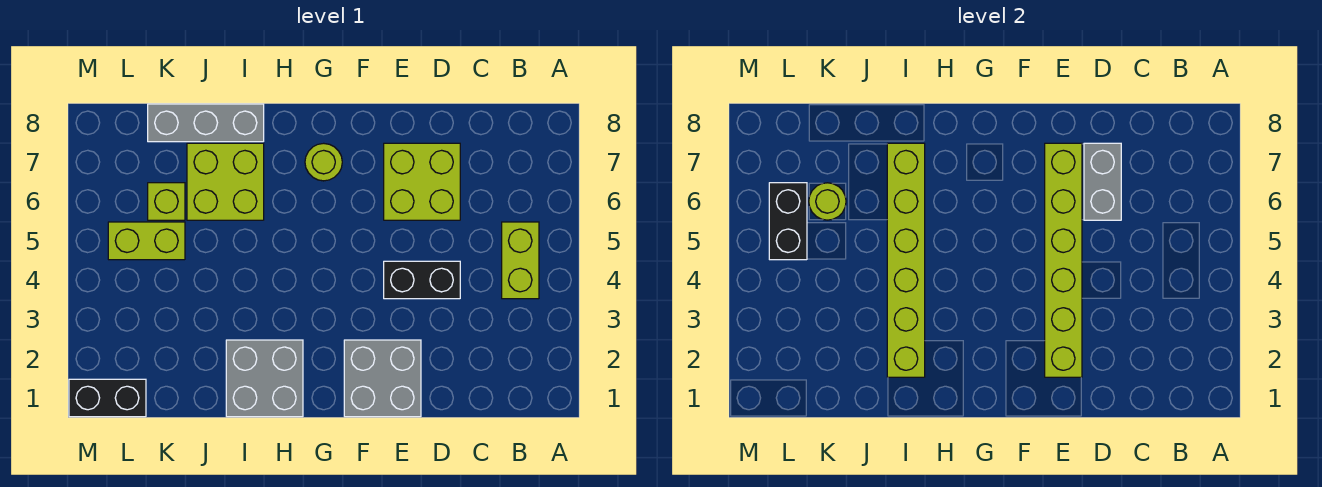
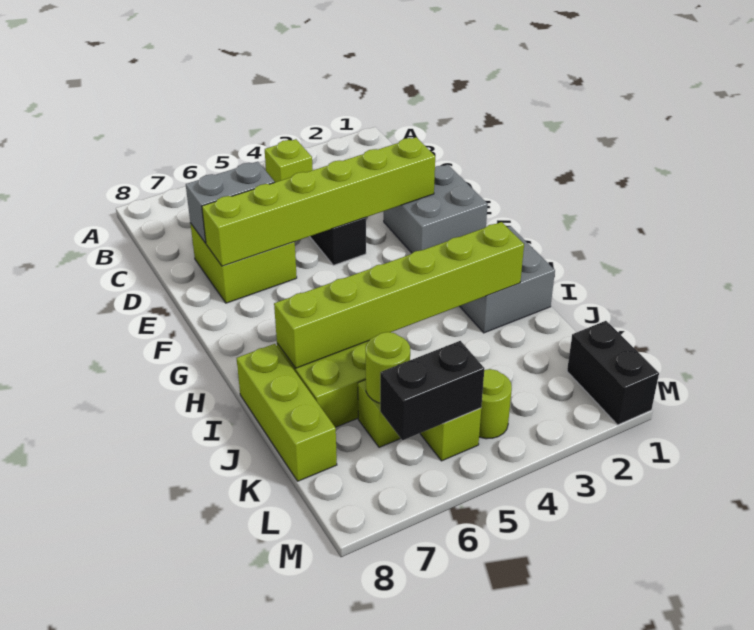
lime brick B4:B5 level 1 -> lime brick B4 level 1
lime round brick G7 level 1 -> lime round brick L4 level 1
grey brick I8:K8 level 1 -> lime brick I8:K8 level 1

